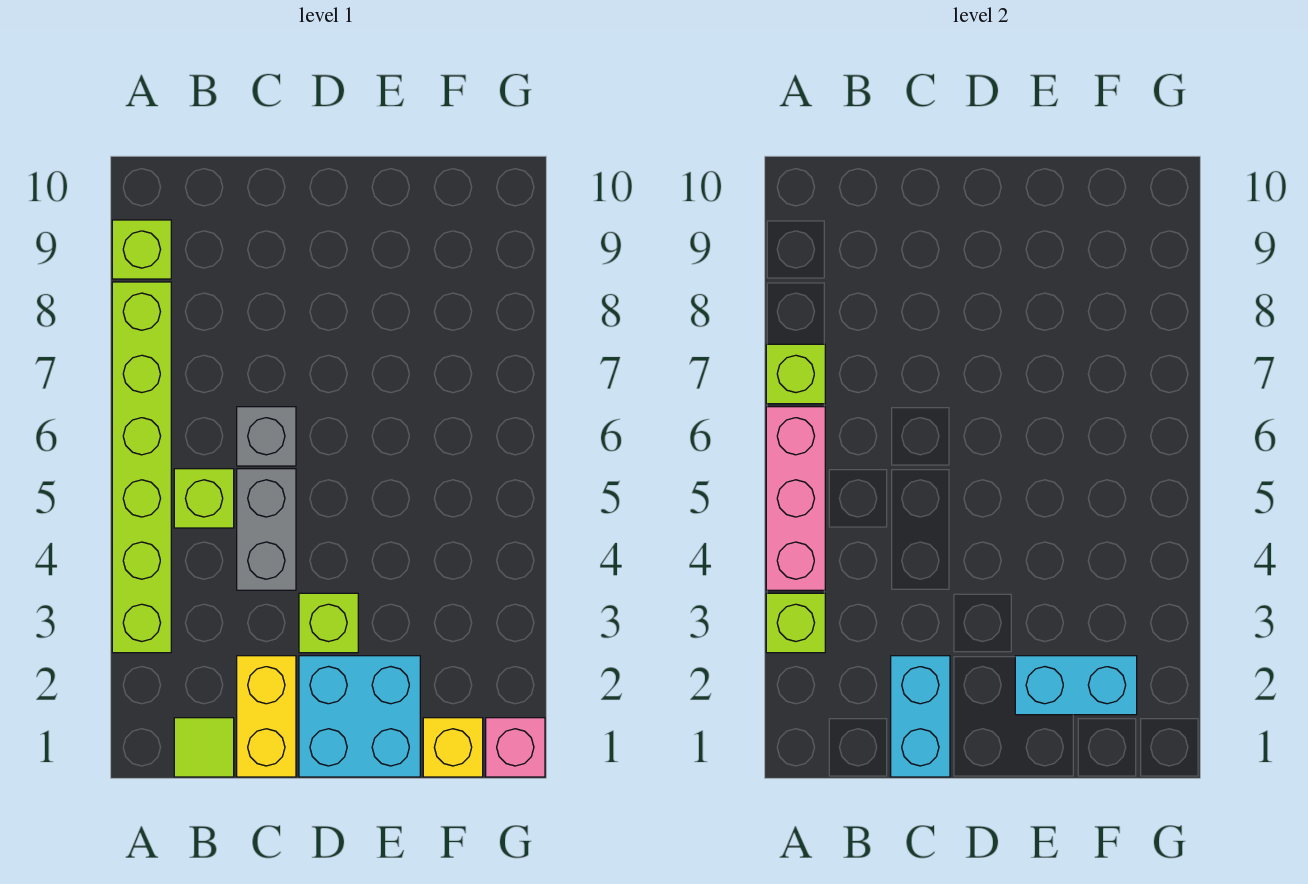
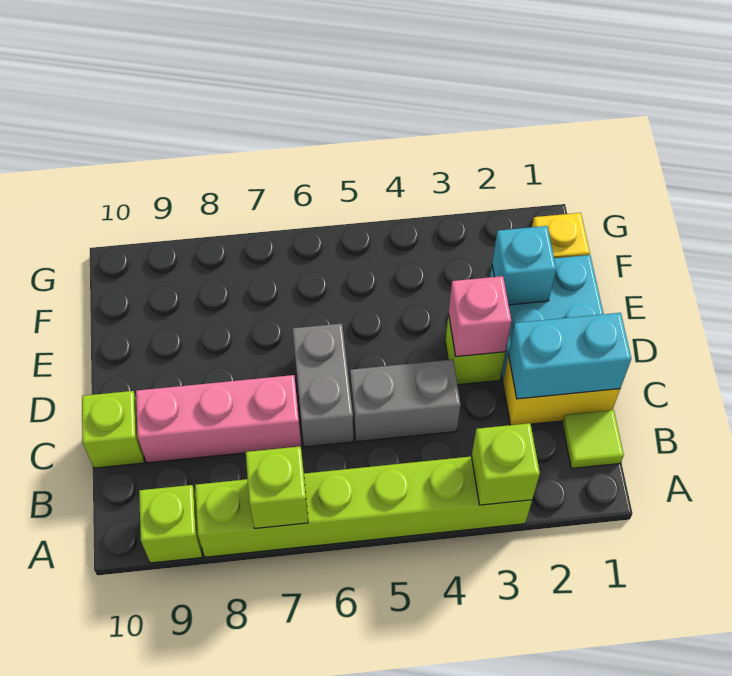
pink brick A4:A6 level 2 -> pink brick C7:C9 level 1
lime brick B5 level 1 -> lime brick C10 level 1
grey brick C6 level 1 -> grey brick C6:D6 level 1
cyan brick E2:F2 level 2 -> cyan brick E2 level 2
pink brick G1 level 1 -> pink brick D3 level 2

